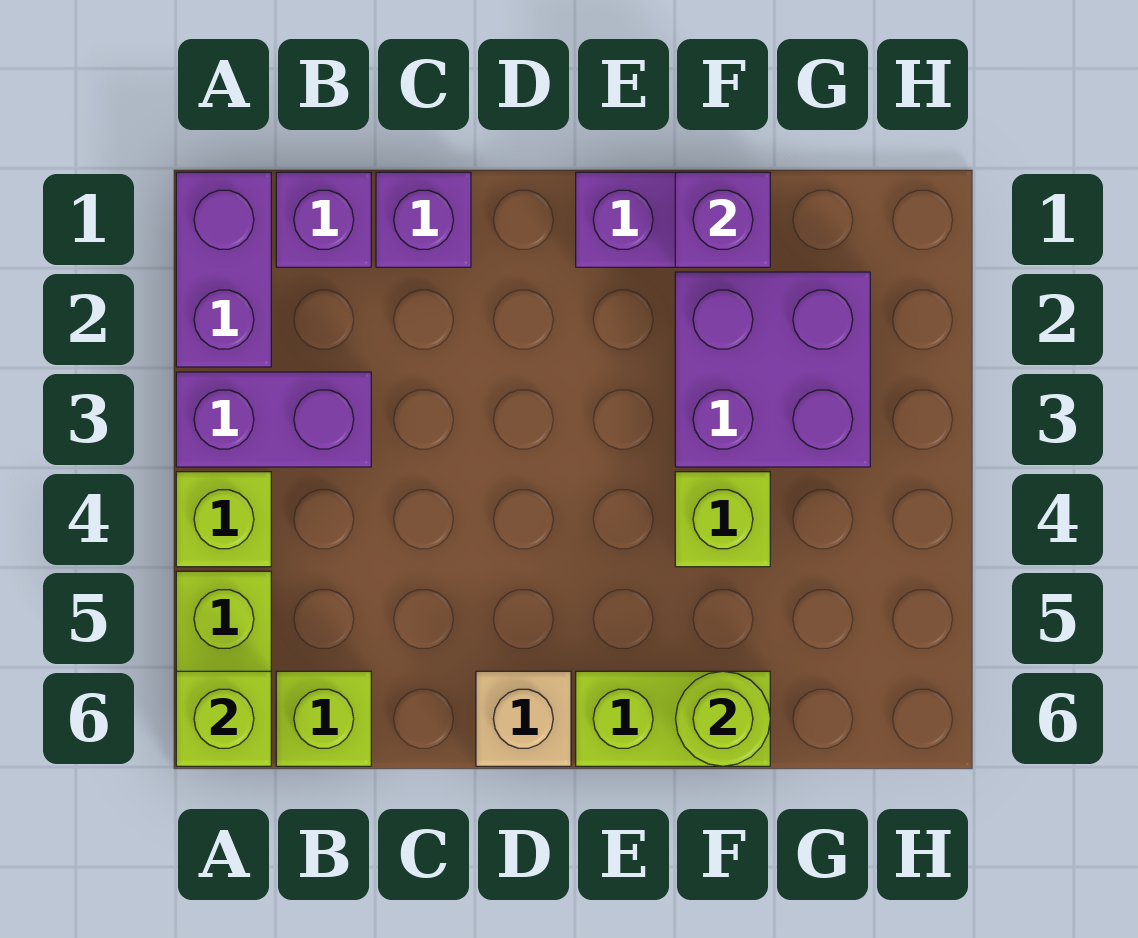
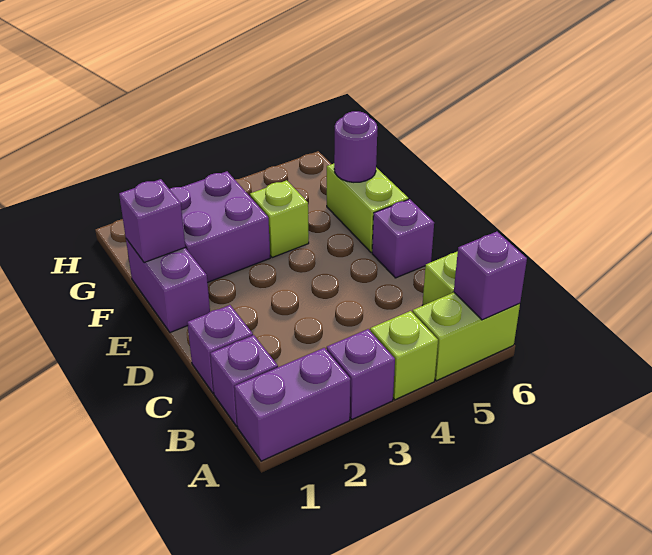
purple brick A3:B3 level 1 -> purple brick A3 level 1
lime brick A6 level 2 -> purple brick A6 level 2
tan brick D6 level 1 -> purple brick D6 level 1
lime round brick F6 level 2 -> purple round brick F6 level 2

